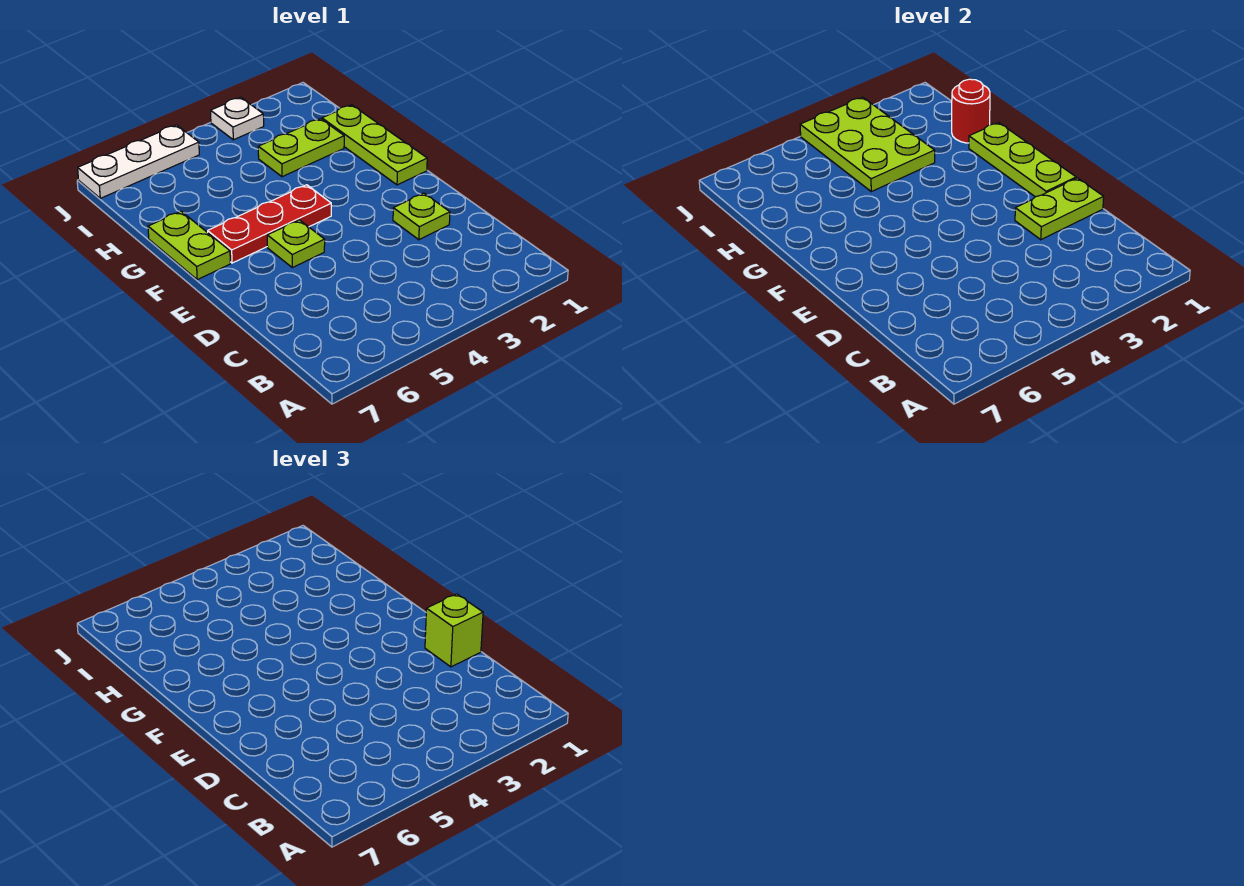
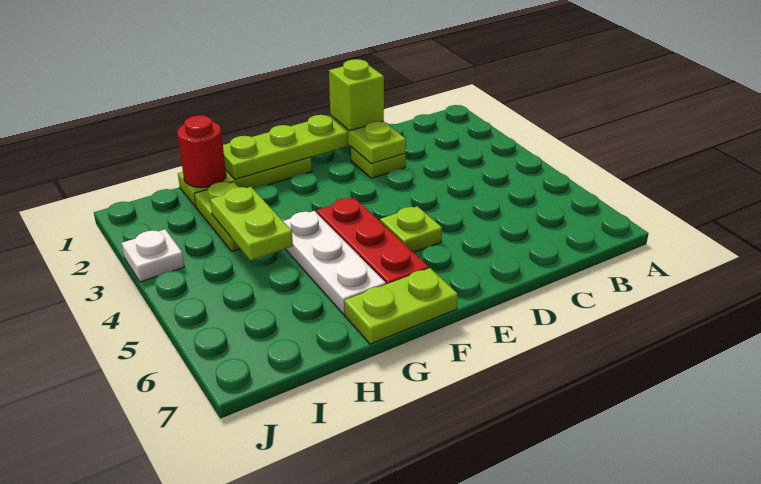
lime plate H3:J4 level 2 -> lime plate H3:H4 level 2
white plate J5:J7 level 1 -> white plate G4:G6 level 1

